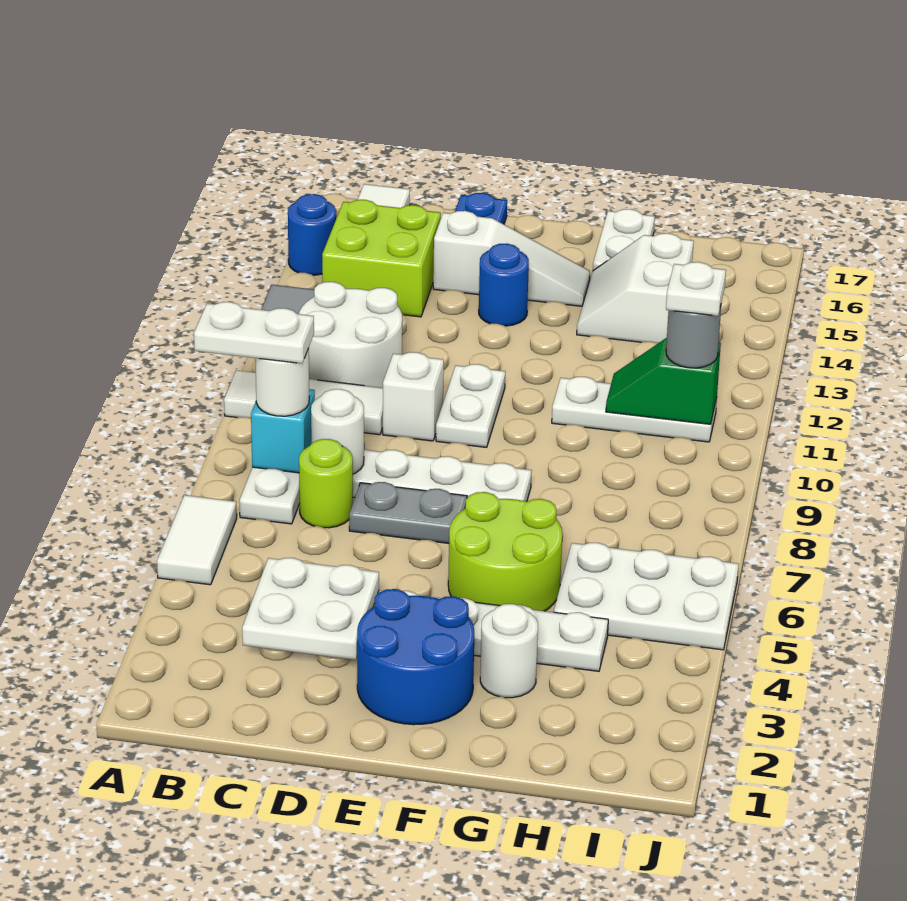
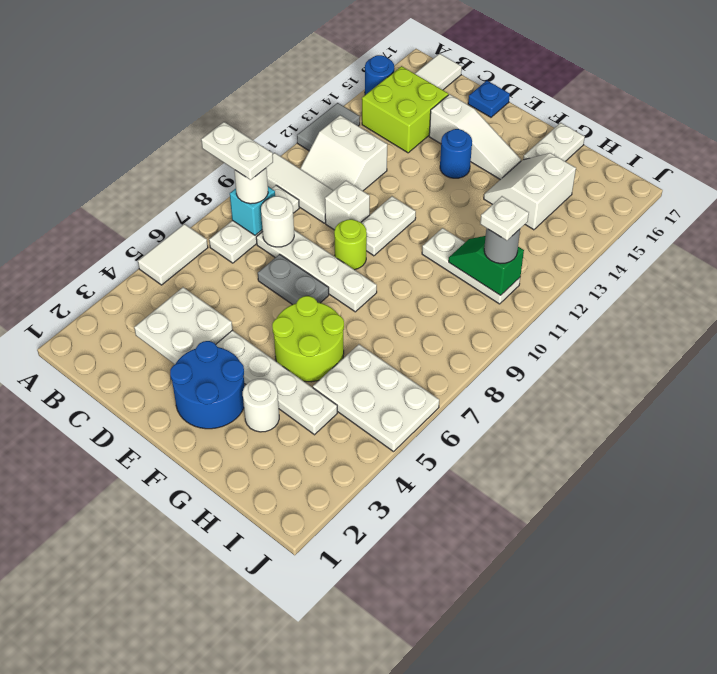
white round brick B11:C12 level 1 -> white slope B11:C12 level 1 top 12
lime round brick C7 level 1 -> lime round brick E9 level 1

